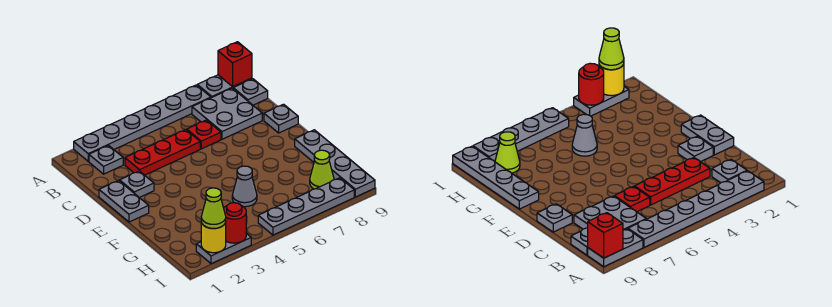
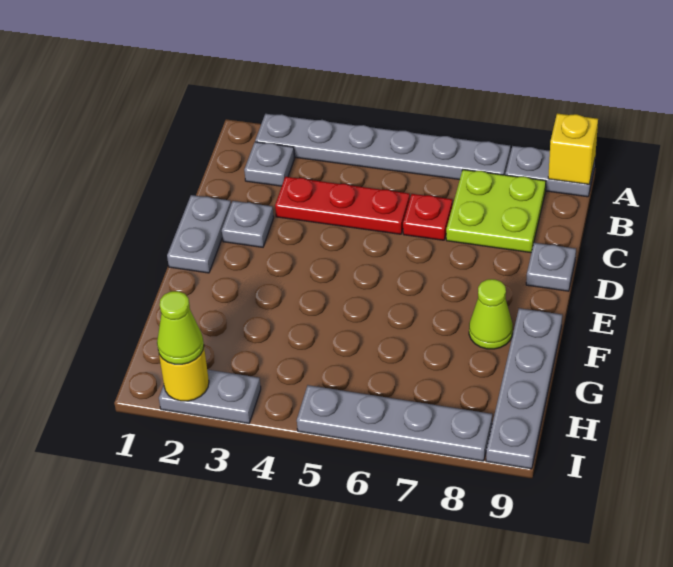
red brick A9 level 2 -> yellow brick A9 level 2
grey plate B7:C8 level 1 -> lime plate B7:C8 level 1
grey plate B9 level 1 -> none
grey cone G5 level 1 -> none
lime cone H8 level 1 -> lime cone F8 level 1
red round brick I3 level 2 -> none

